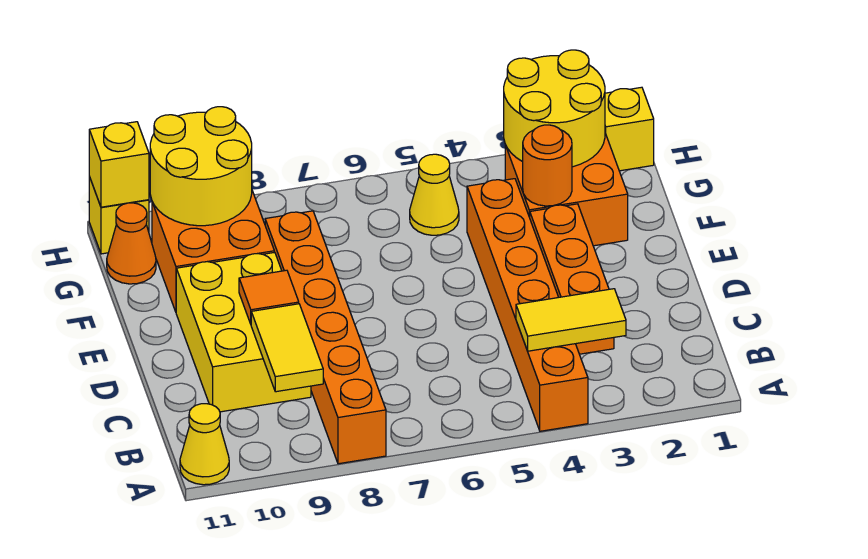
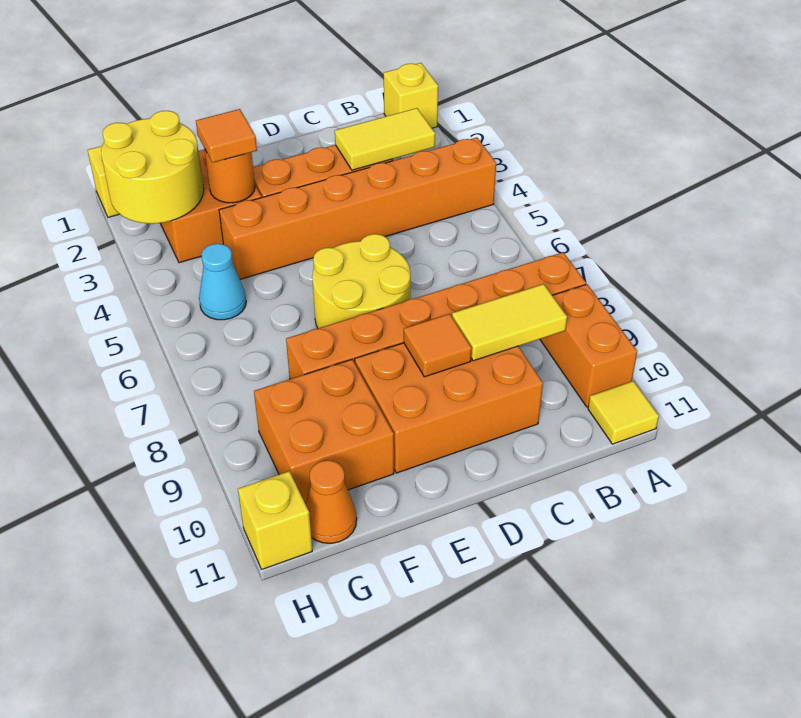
none -> orange brick A9:A10 level 1
yellow cone A11 level 1 -> yellow tile A11 level 1
yellow tile B3:B4 level 2 -> yellow tile B3:C3 level 2
yellow brick C9:E10 level 1 -> orange brick C9:E10 level 1
none -> orange tile F3 level 3
yellow cone G5 level 1 -> cyan cone G5 level 1
yellow round brick G9:H10 level 2 -> yellow round brick D6:E7 level 1
yellow brick H11 level 2 -> yellow brick A1 level 1

